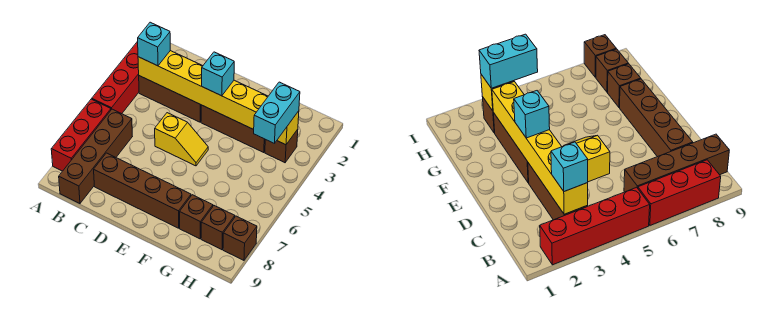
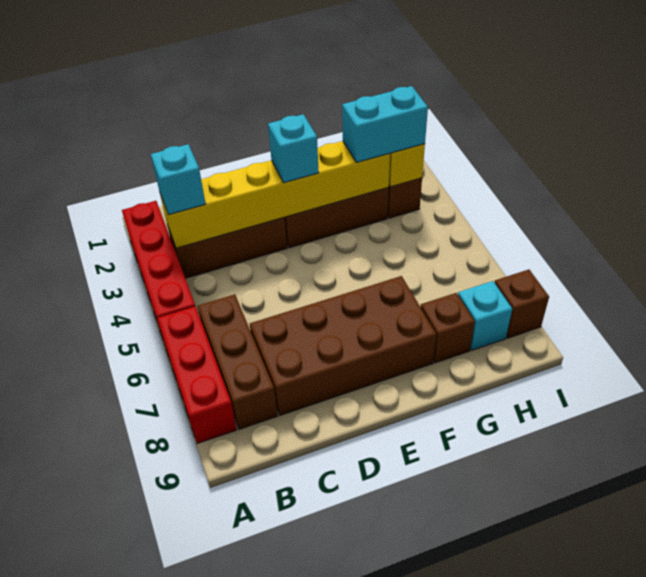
brown brick B6:B9 level 1 -> brown brick B6:B8 level 1
brown brick C8:F8 level 1 -> brown brick C7:F8 level 1
yellow slope D5:E5 level 1 top D -> none
cyan brick H3:H4 level 3 -> cyan brick G3:H3 level 3
brown brick H8 level 1 -> cyan brick H8 level 1

